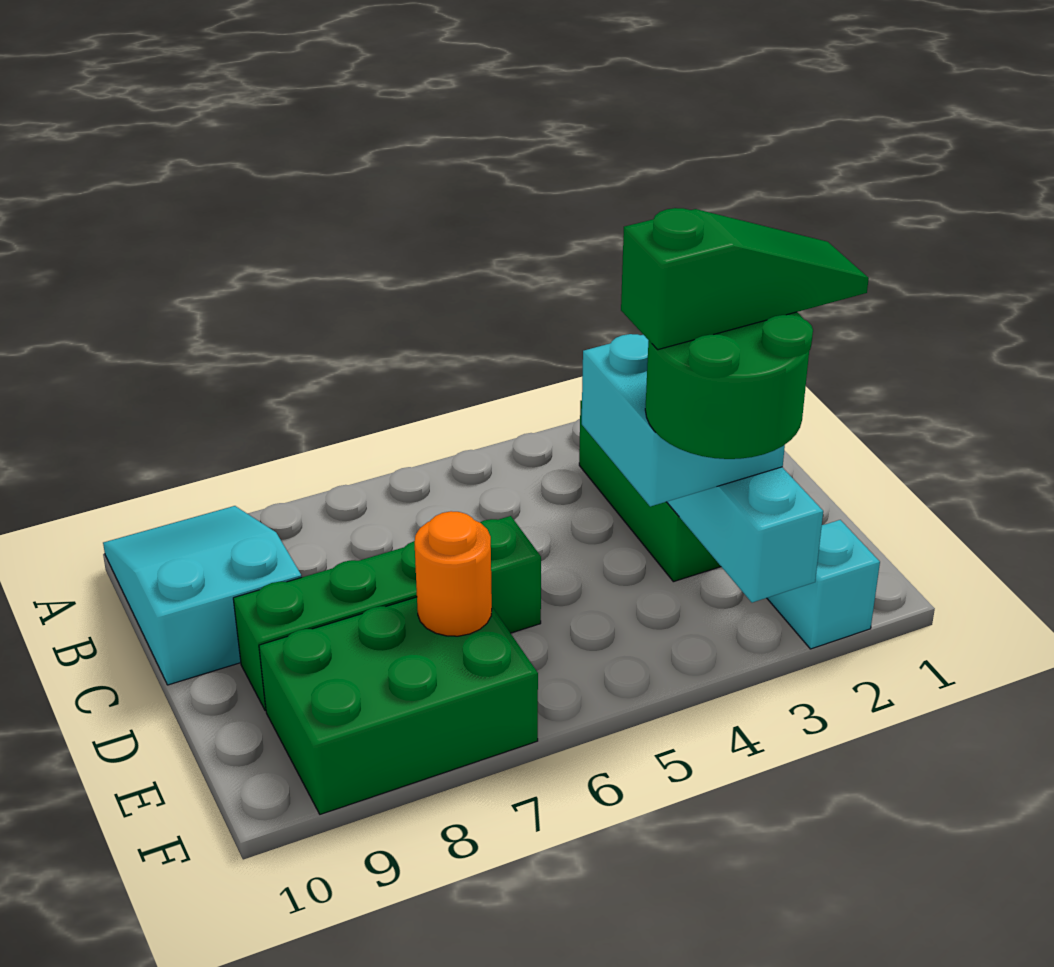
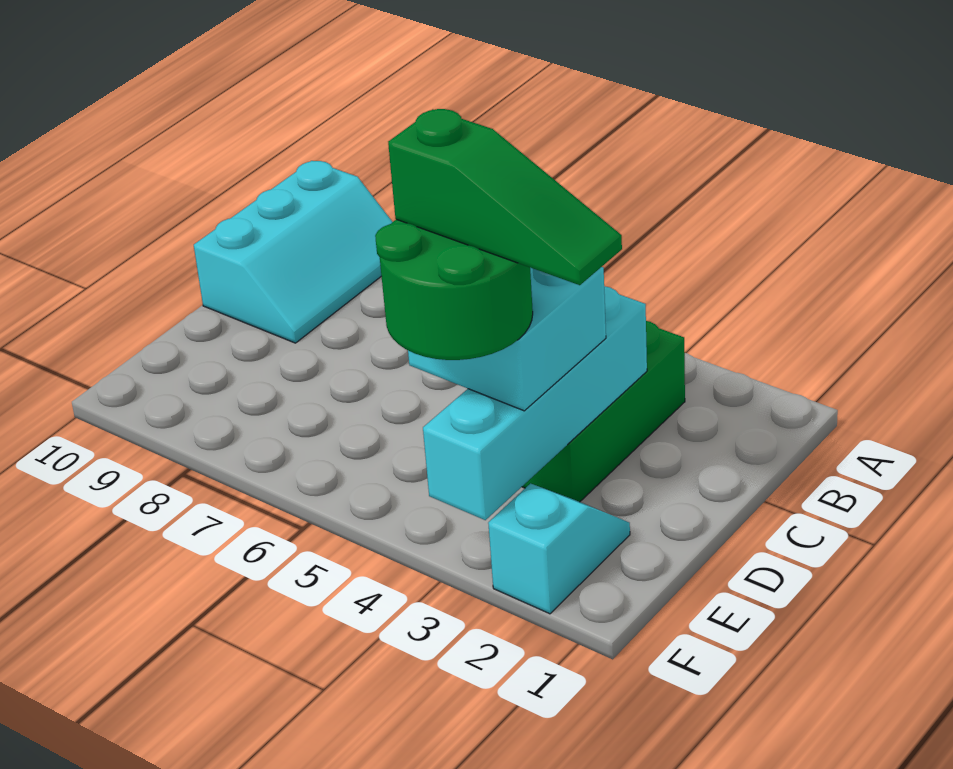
cyan slope A9:C10 level 1 top C -> cyan slope A9:C10 level 1 top 10
green brick D6:D9 level 1 -> none
green brick E7:F9 level 1 -> none
orange round brick E7 level 2 -> none

